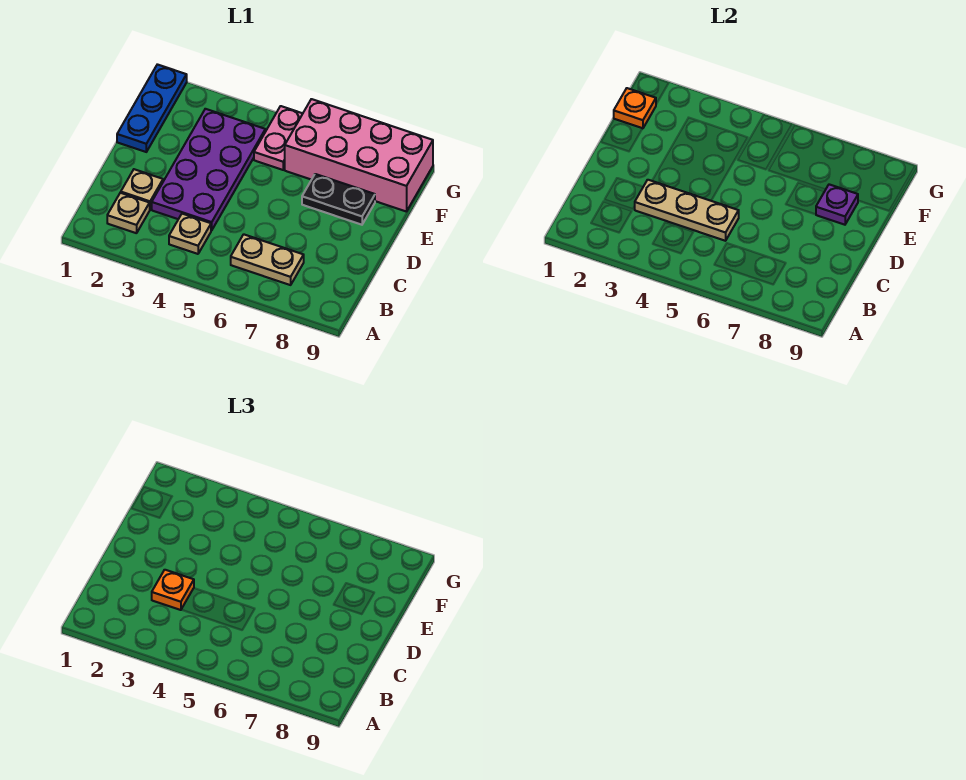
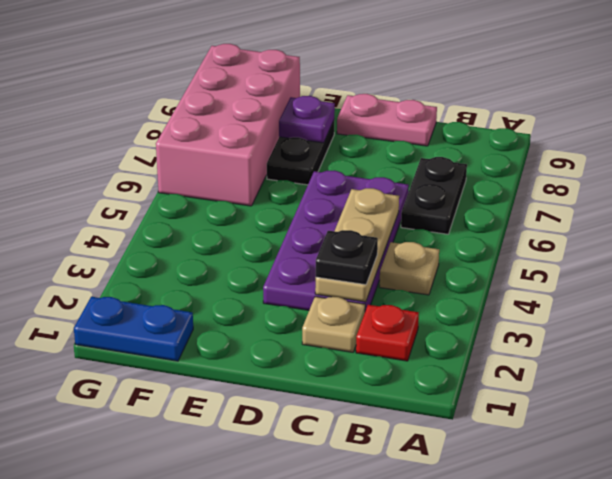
tan plate B2 level 1 -> red plate B2 level 1
tan plate B6:B7 level 1 -> black plate B6:B7 level 1
purple plate C3:F4 level 1 -> purple plate C3:D6 level 1
orange plate C3 level 3 -> black plate C3 level 3
blue plate E1:G1 level 1 -> blue plate F1:G1 level 1
orange plate F1 level 2 -> none
pink plate F5:G5 level 1 -> pink plate C9:D9 level 1

